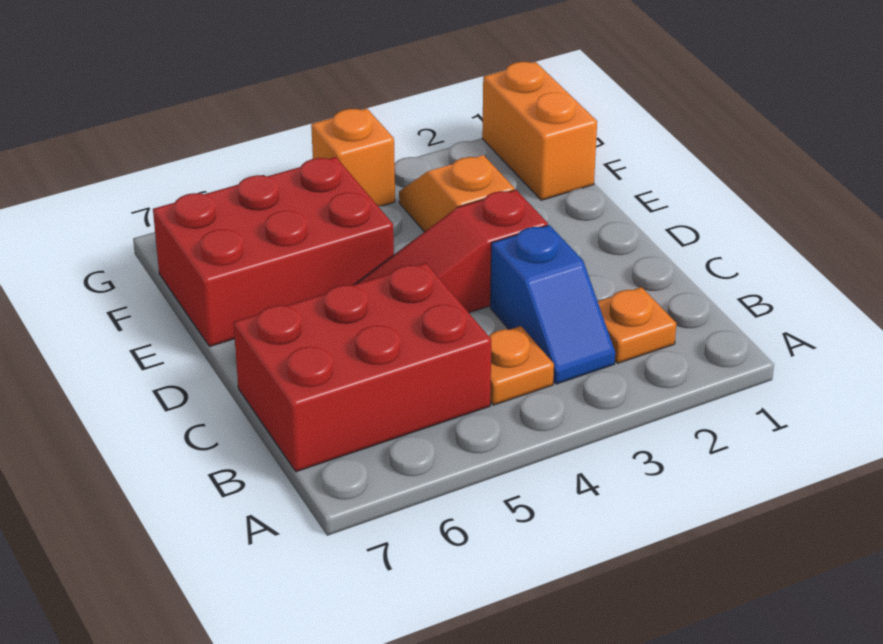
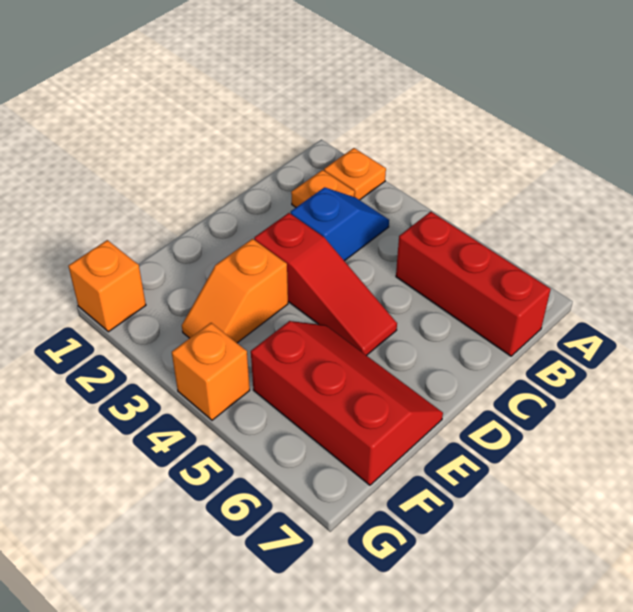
orange plate B4 level 1 -> orange plate A2 level 1
red brick B5:C7 level 1 -> red brick B5:B7 level 1
red brick E5:F7 level 1 -> red slope E5:F7 level 1 top F
orange brick F1:G1 level 1 -> orange brick G1 level 1

